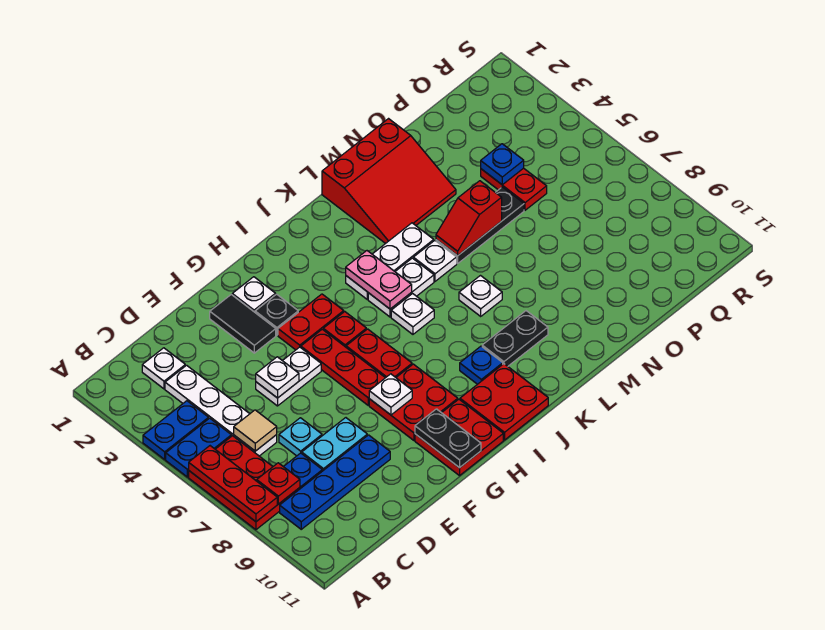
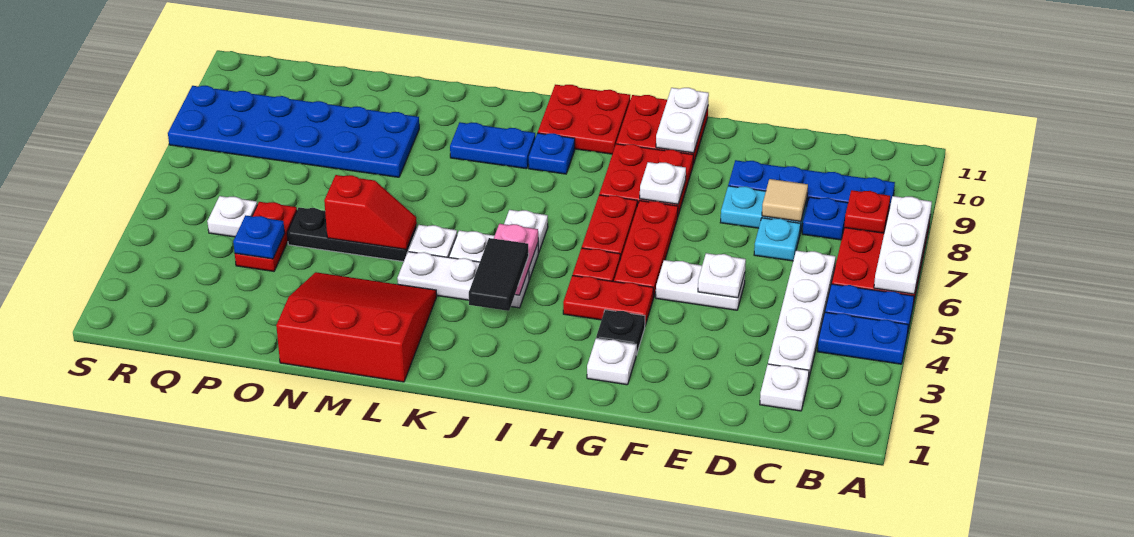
red plate A6:A8 level 2 -> white plate A6:A8 level 2
tan tile C6 level 2 -> tan tile D8 level 2
black tile F2:F3 level 1 -> black tile J3:J4 level 3
black plate G10:G11 level 2 -> white plate G10:G11 level 2
black plate K9:L9 level 1 -> blue plate K9:L9 level 1
white plate L7 level 1 -> white plate Q5 level 1
none -> blue plate N8:S9 level 1

